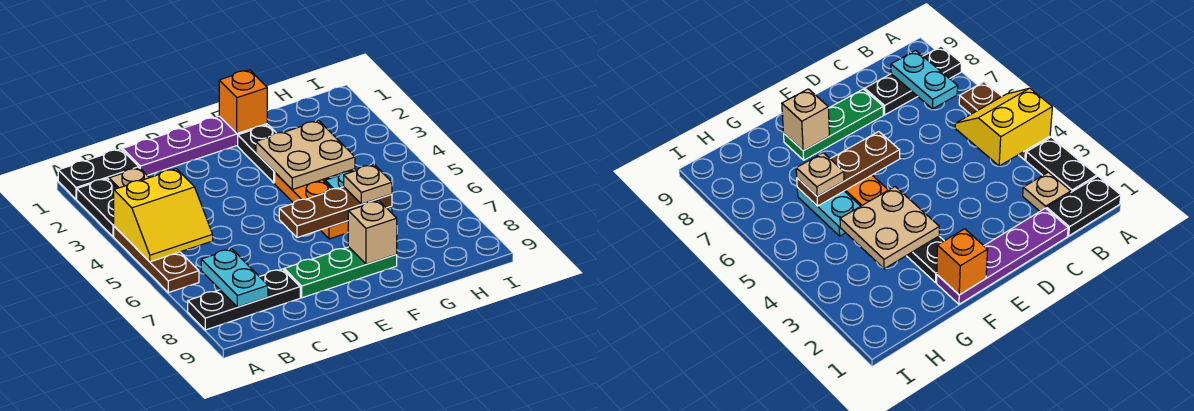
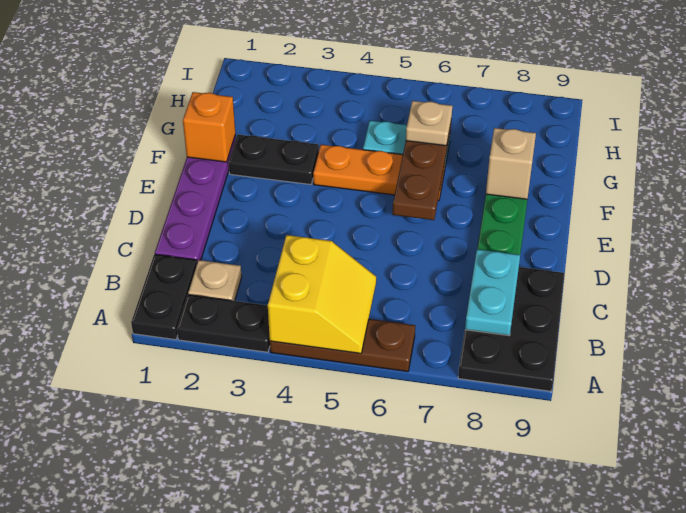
black plate A8:C8 level 1 -> black plate A8:C9 level 1
cyan plate B7:B8 level 2 -> cyan plate B8:C8 level 2
tan plate F3:G4 level 2 -> none

